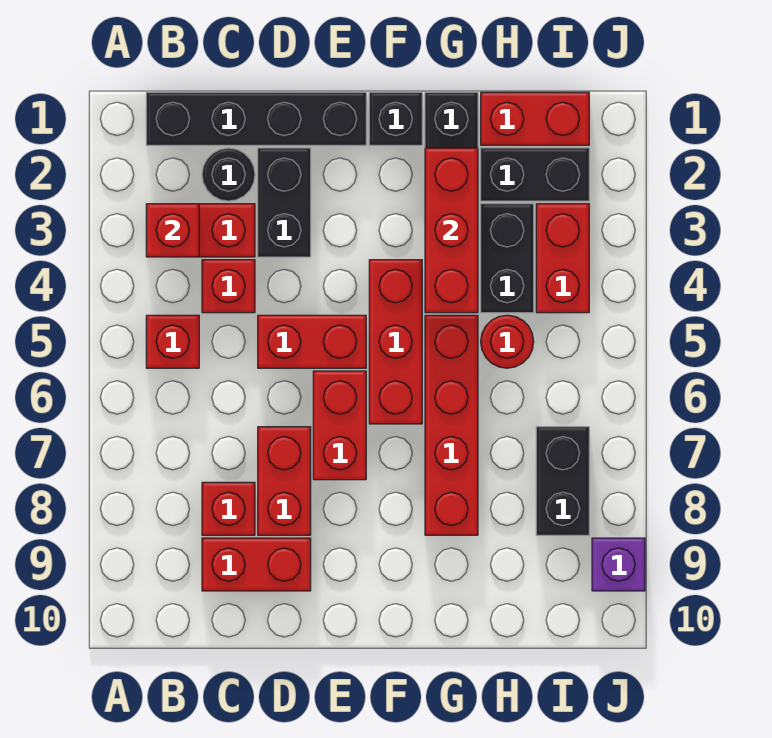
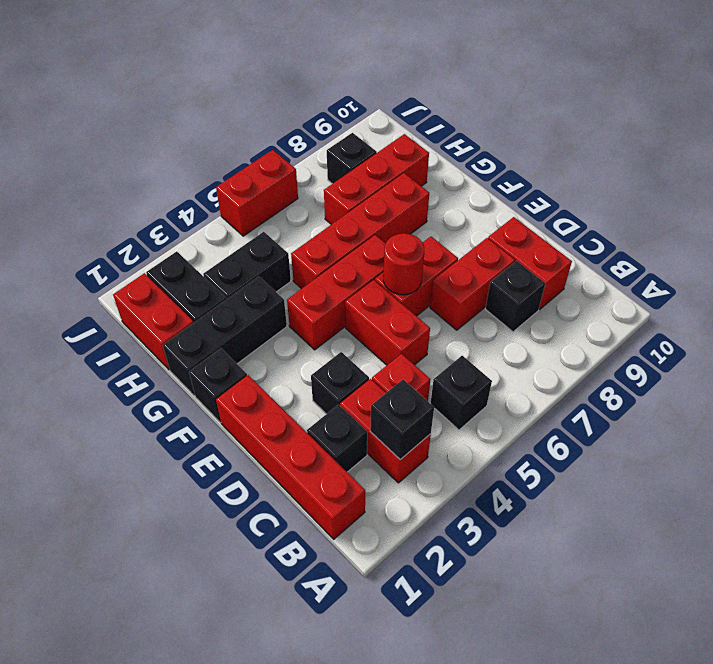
black brick B1:E1 level 1 -> red brick B1:E1 level 1
red brick B3 level 2 -> black brick B3 level 2
red brick B5 level 1 -> black brick B5 level 1
black round brick C2 level 1 -> black brick C2 level 1
red brick C8 level 1 -> black brick C8 level 1
black brick D2:D3 level 1 -> black brick D3 level 1
red brick G2:G4 level 2 -> red brick H7:H9 level 1
red round brick H5 level 1 -> red round brick E6 level 2
red brick I3:I4 level 1 -> red brick J5:J6 level 1
black brick I7:I8 level 1 -> black brick I8 level 1
purple brick J9 level 1 -> none

